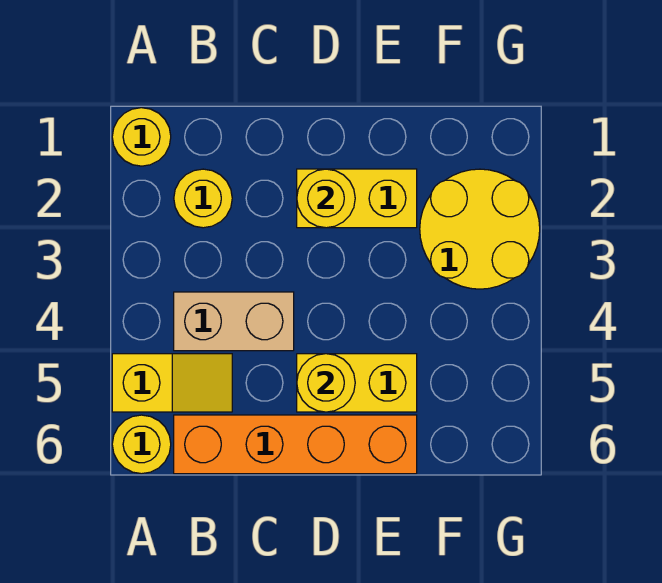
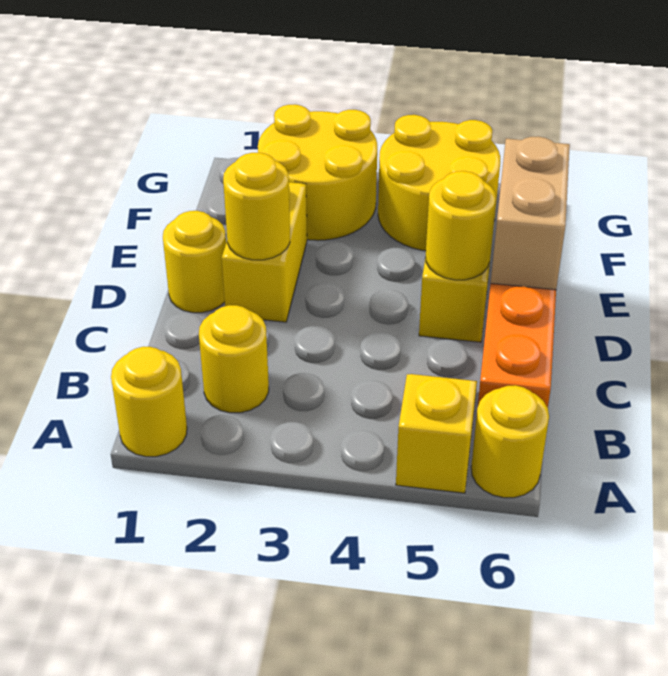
tan brick B4:C4 level 1 -> tan brick D6:E6 level 2
none -> yellow round brick D1 level 1
none -> yellow round brick F4:G5 level 1

